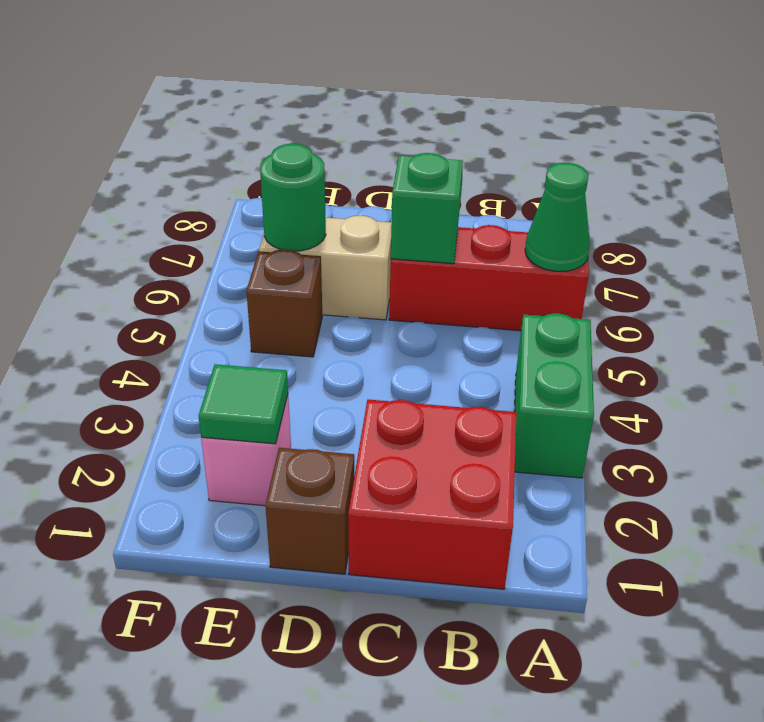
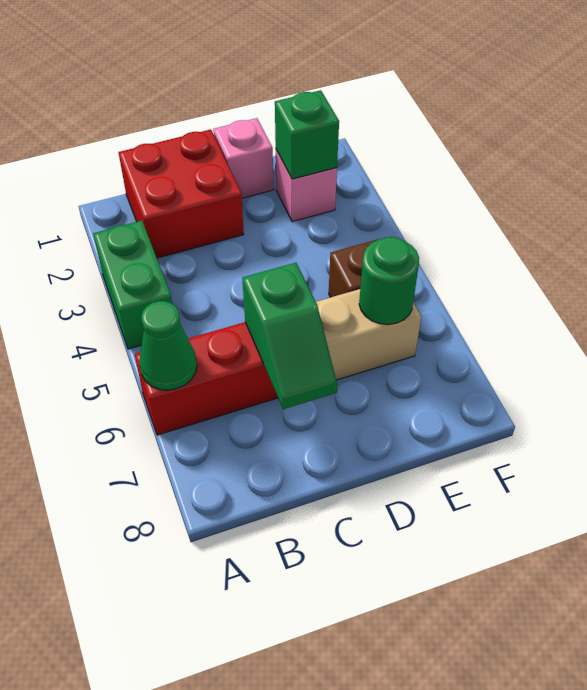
brown brick D1 level 1 -> pink brick D1 level 1
green tile E2 level 2 -> green brick E2 level 2

